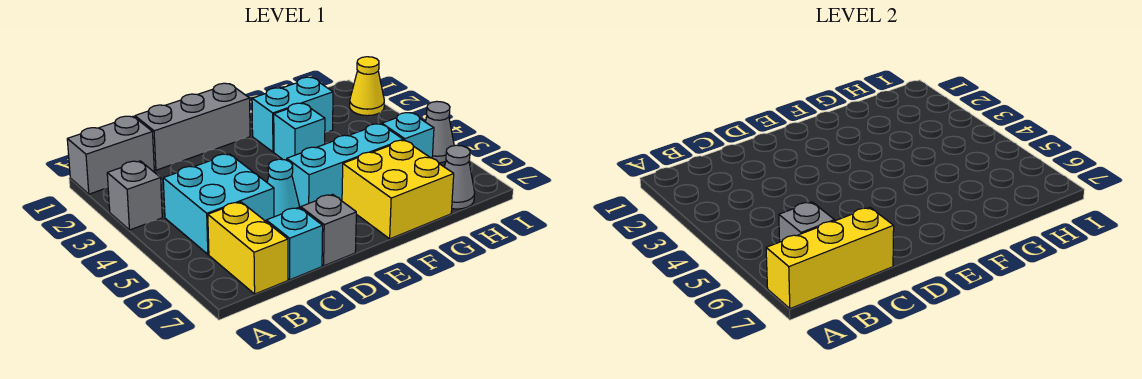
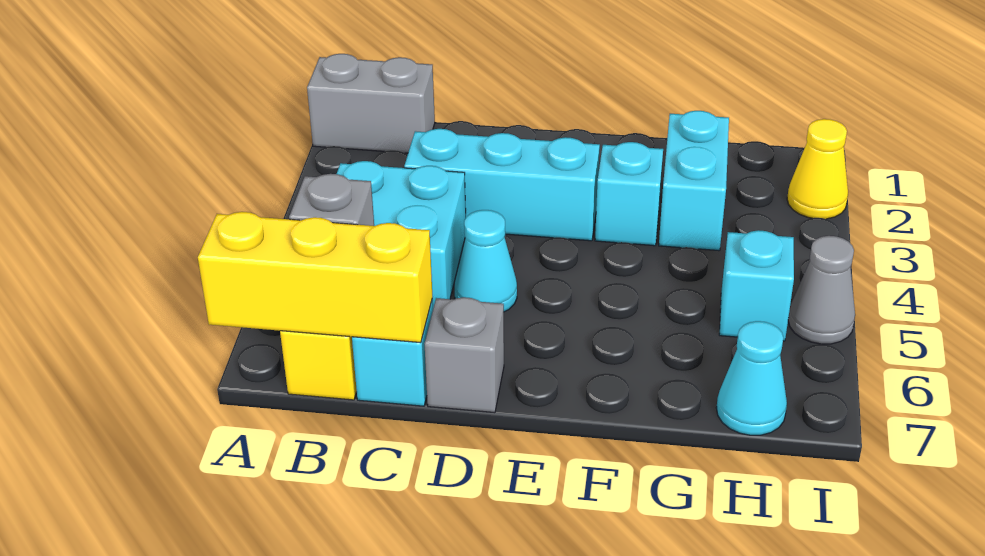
grey brick A3 level 1 -> none
grey brick C1:E1 level 1 -> none
cyan brick E5:G5 level 1 -> cyan brick C3:E3 level 1
cyan brick F2:G2 level 1 -> cyan brick G2:G3 level 1
yellow brick F6:G7 level 1 -> none
grey cone H7 level 1 -> cyan cone H7 level 1

